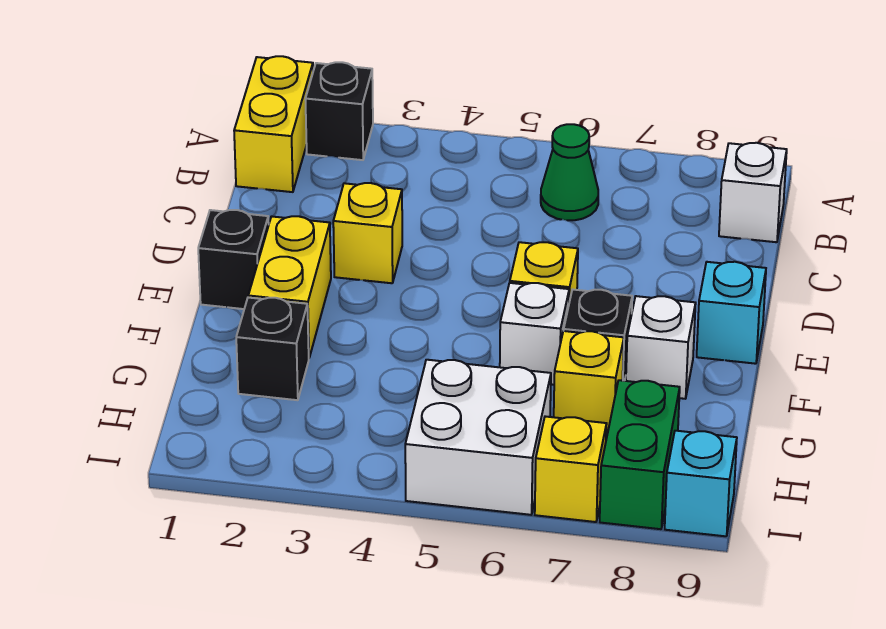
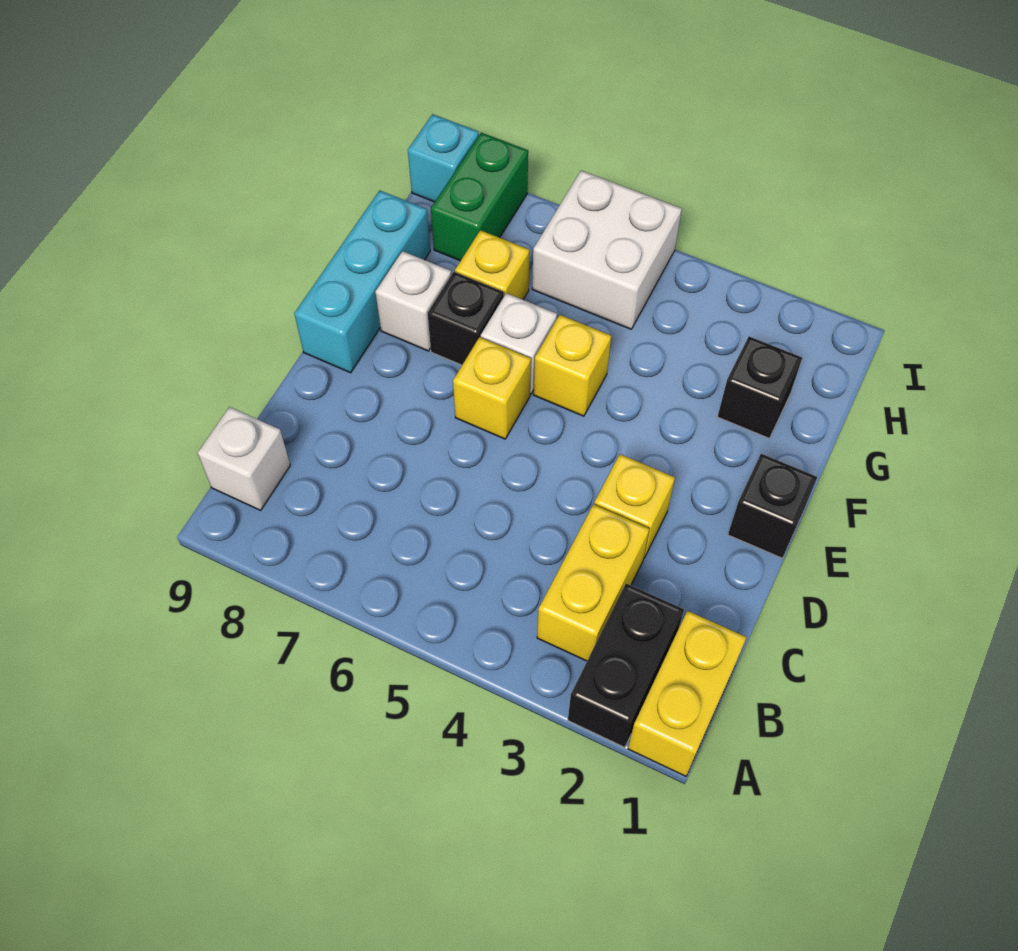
black brick A2 level 1 -> black brick A2:B2 level 1
green cone B6 level 1 -> none
yellow brick E2:F2 level 1 -> yellow brick B3:C3 level 1
cyan brick E9 level 1 -> cyan brick E9:G9 level 1
yellow brick I7 level 1 -> yellow brick F5 level 1

